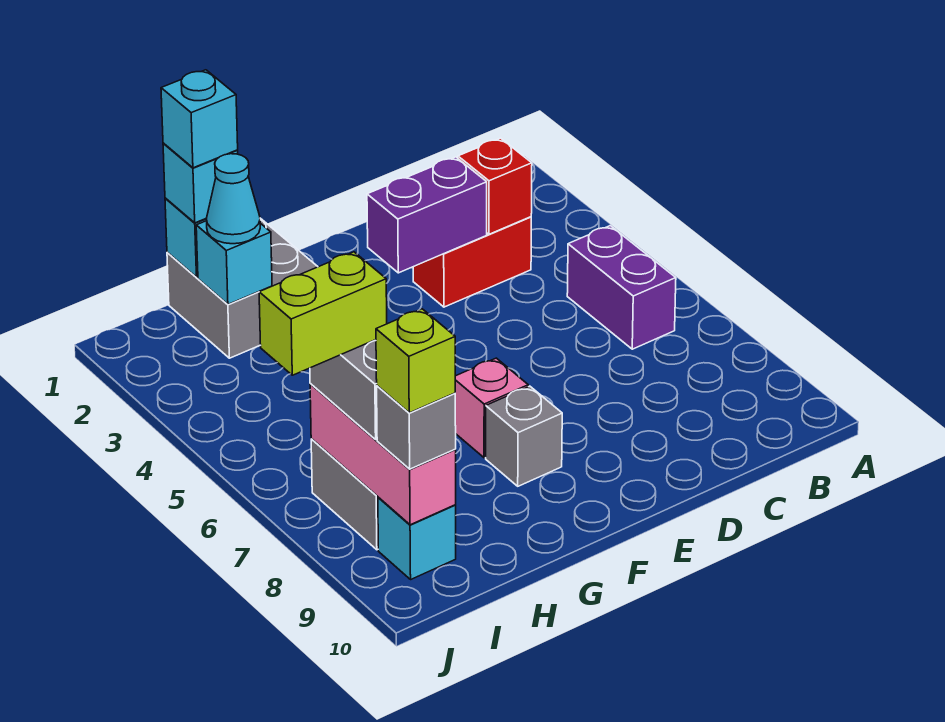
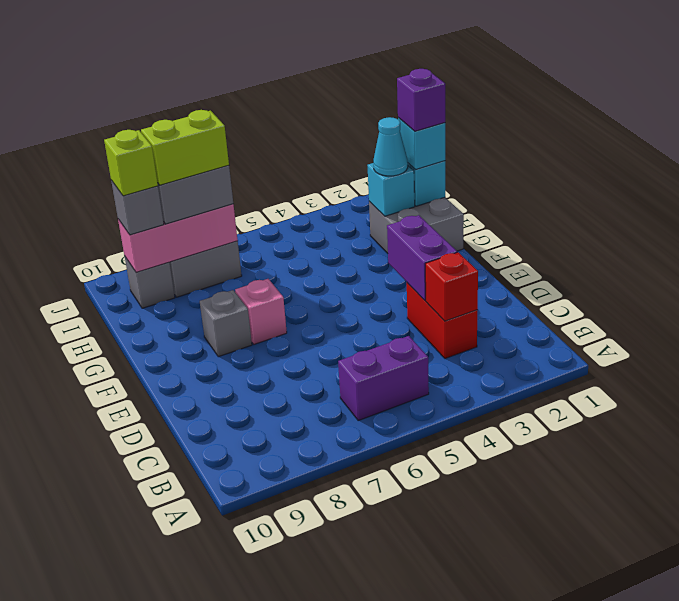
cyan brick H1 level 4 -> purple brick H1 level 4
lime brick I7:J7 level 4 -> lime brick I7:I8 level 4
cyan brick I9 level 1 -> grey brick I9 level 1

